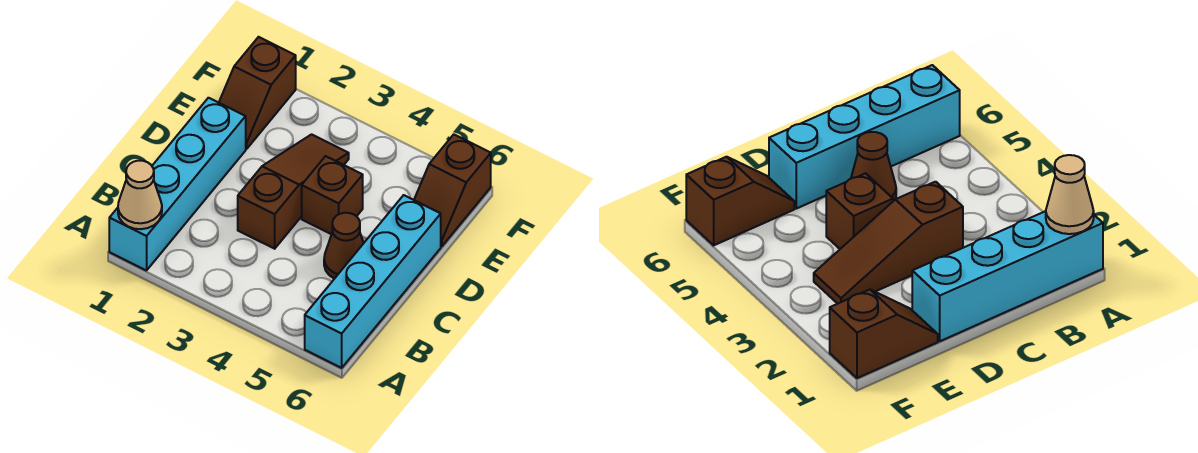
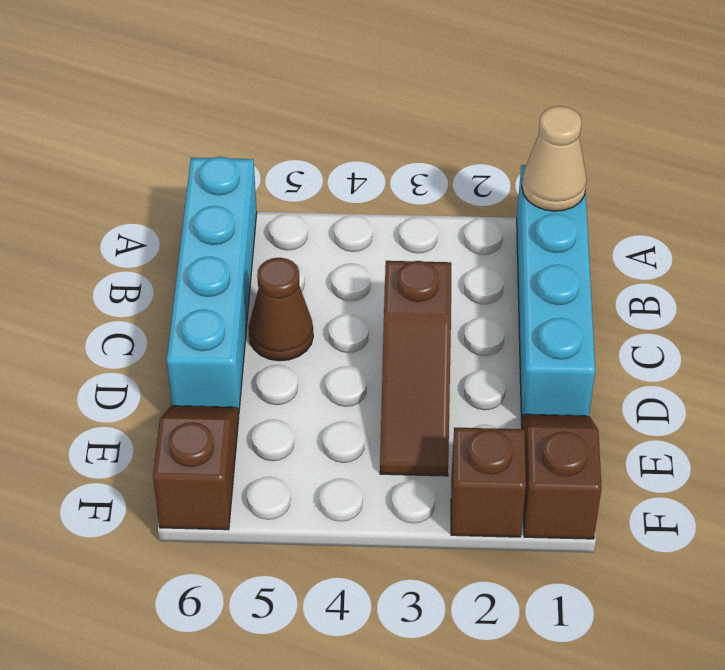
brown brick D4 level 1 -> brown brick F2 level 1

